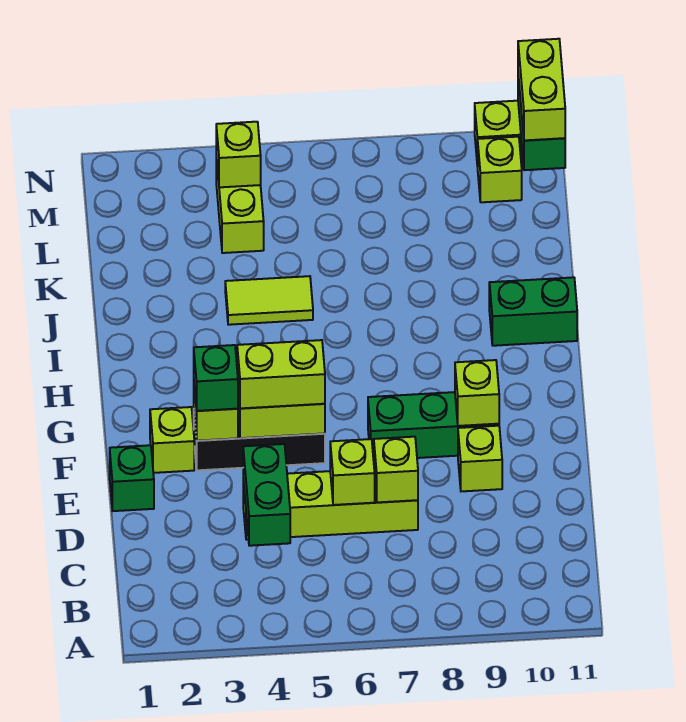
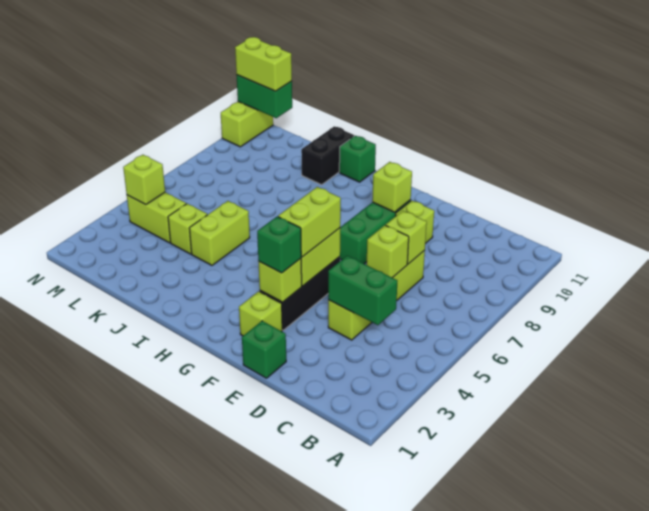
green brick I10:I11 level 1 -> green brick I11 level 1
lime tile J4:J5 level 1 -> lime brick J4:J5 level 1
none -> black brick J10:J11 level 1
lime brick M10 level 1 -> lime brick K4 level 1

